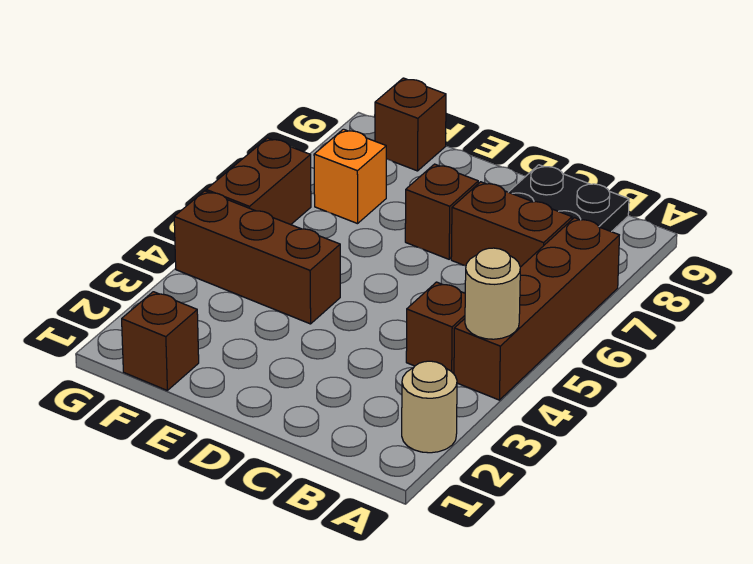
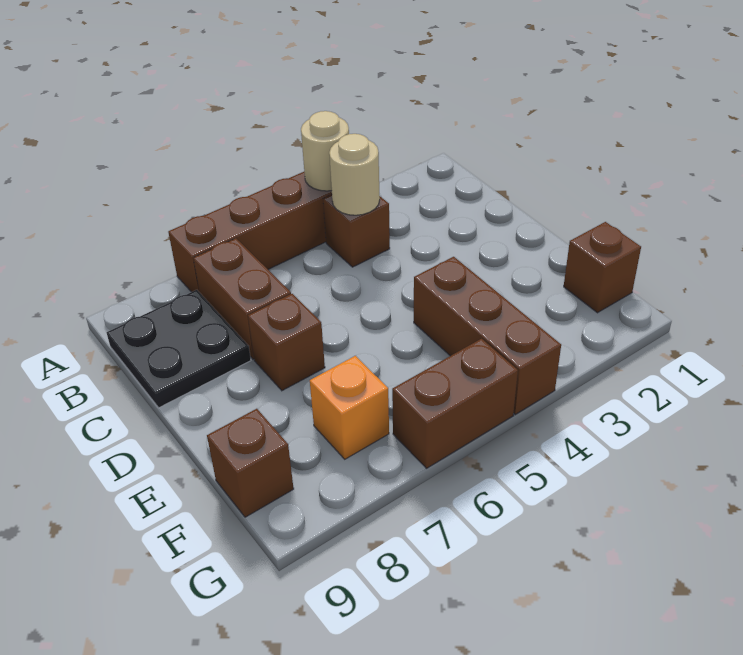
tan round brick A2 level 1 -> tan round brick B4 level 2

